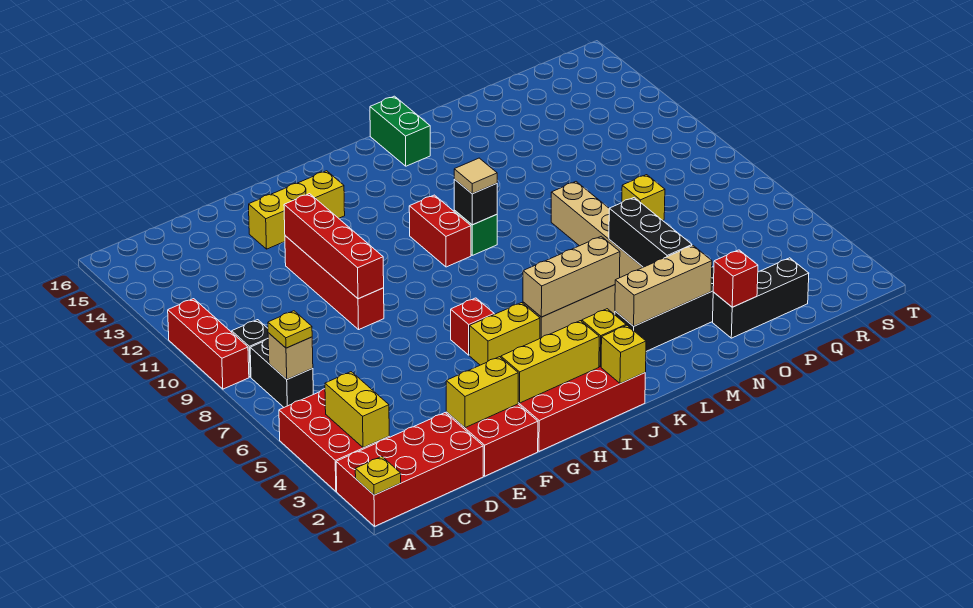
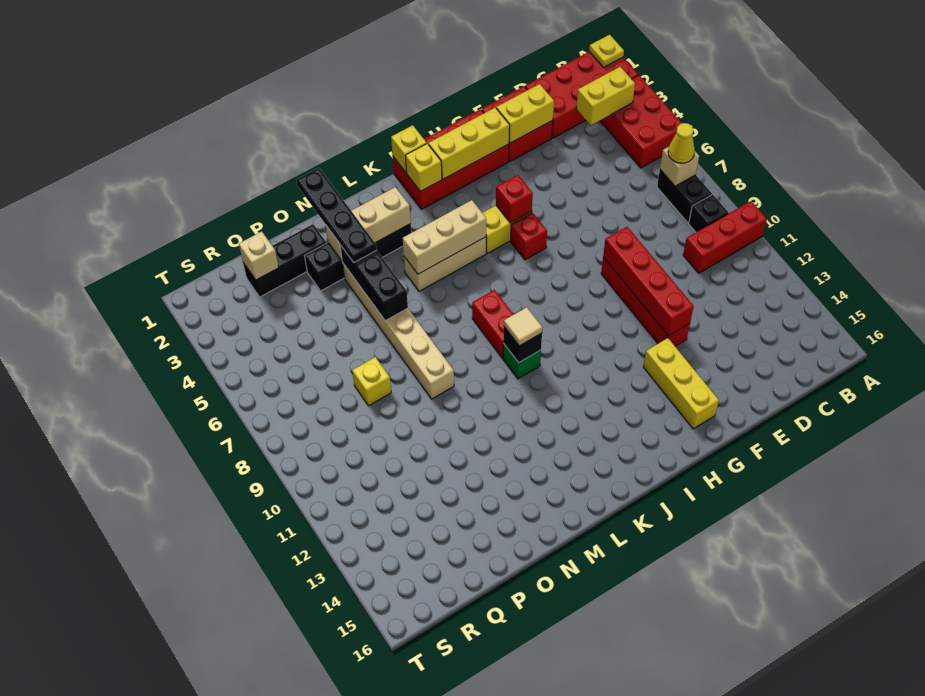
red brick A9:A11 level 1 -> red brick A10:C10 level 1
yellow brick B3:B4 level 2 -> yellow brick B3:C3 level 2
yellow plate B7 level 3 -> yellow cone B7 level 3
yellow brick F14:H14 level 1 -> yellow brick G13:G15 level 1
red brick J10:J11 level 1 -> red brick K8:K9 level 1
green brick L15:L16 level 1 -> none
none -> black plate N1:N4 level 3
red brick O2 level 2 -> red brick H5 level 2
none -> tan brick Q2 level 2

